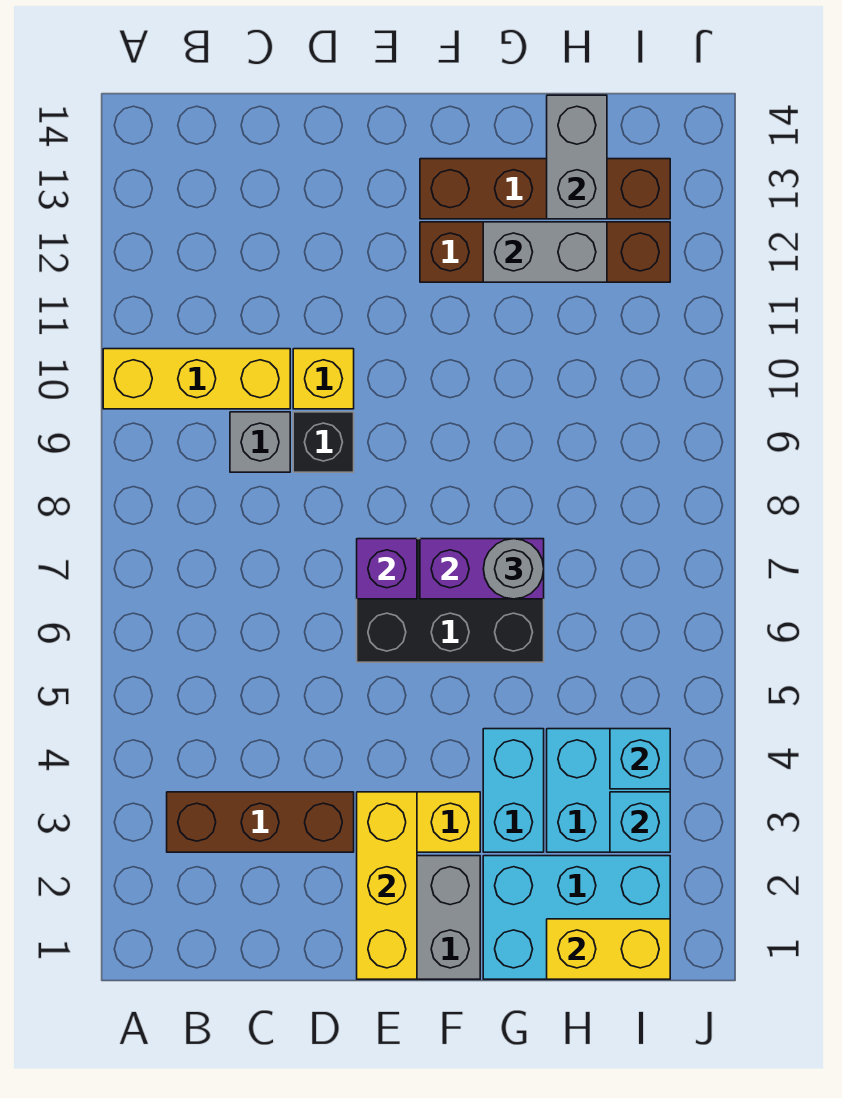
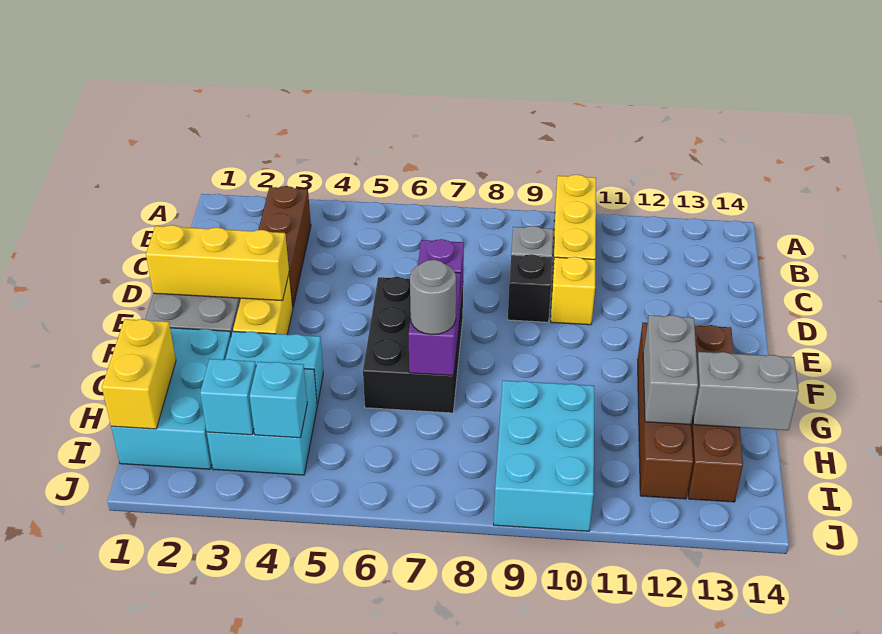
none -> cyan brick H9:J10 level 1

